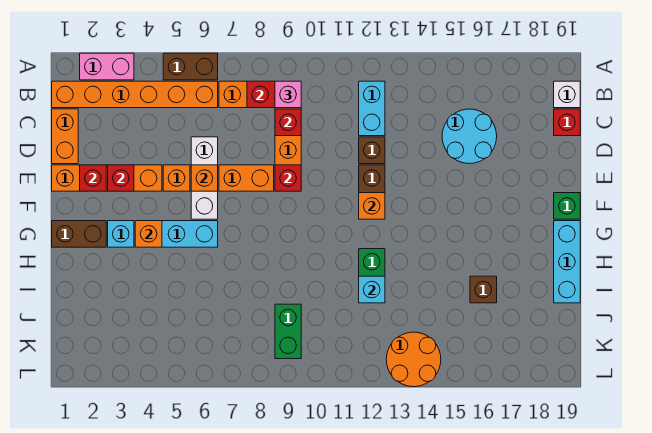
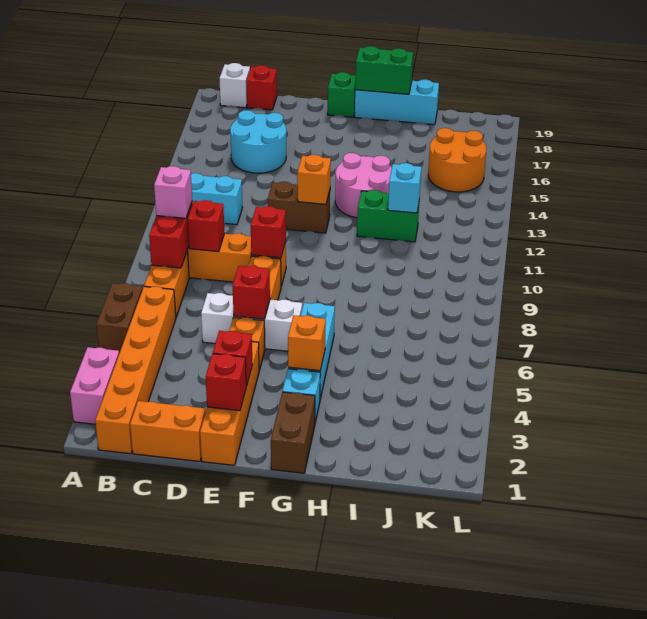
brown brick D12 level 1 -> none
orange brick E6 level 2 -> red brick E6 level 2
none -> pink round brick G13:H14 level 1
brown brick I16 level 1 -> none
green brick J9:K9 level 1 -> green brick G19:H19 level 2
orange round brick K13:L14 level 1 -> orange round brick J15:K16 level 1

